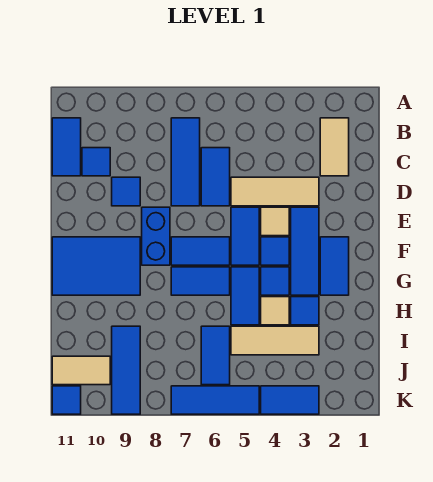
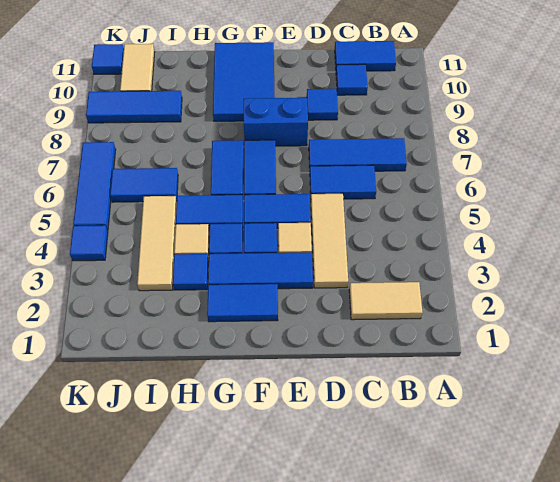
blue tile K3:K4 level 1 -> blue tile K4 level 1

